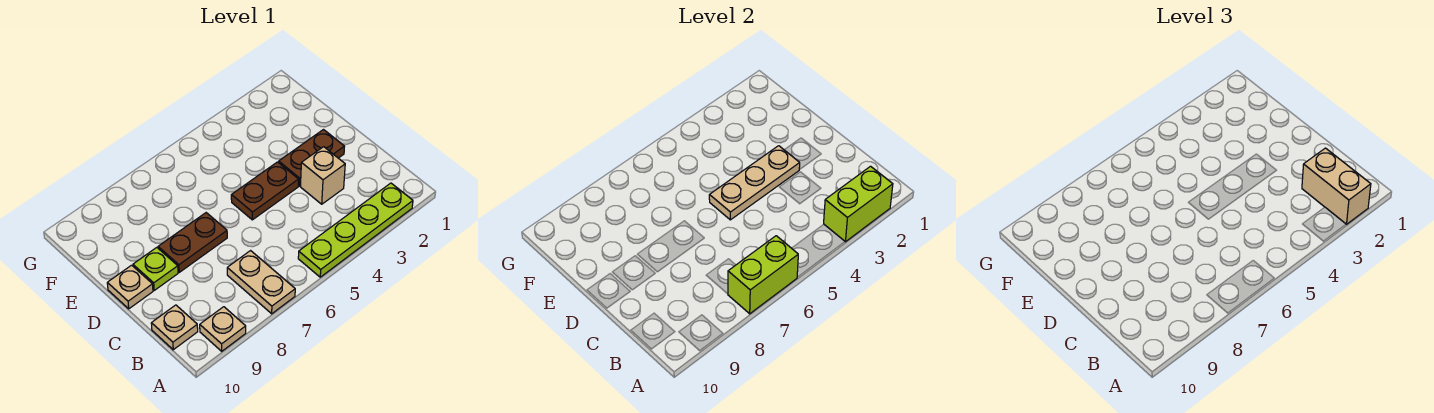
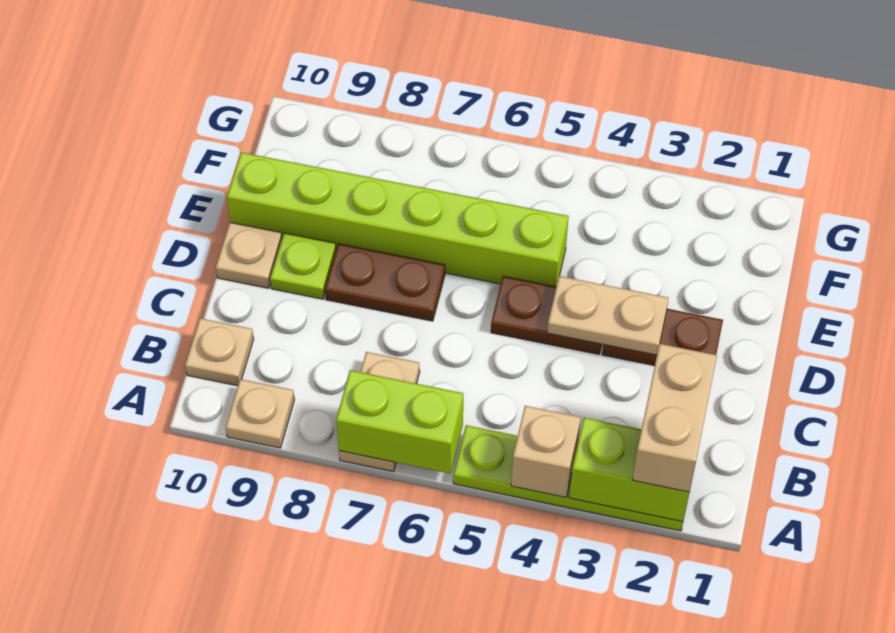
tan brick C3 level 1 -> tan brick A4 level 2
tan plate D3:D5 level 2 -> tan plate D3:D4 level 2
none -> lime brick E5:E10 level 1

